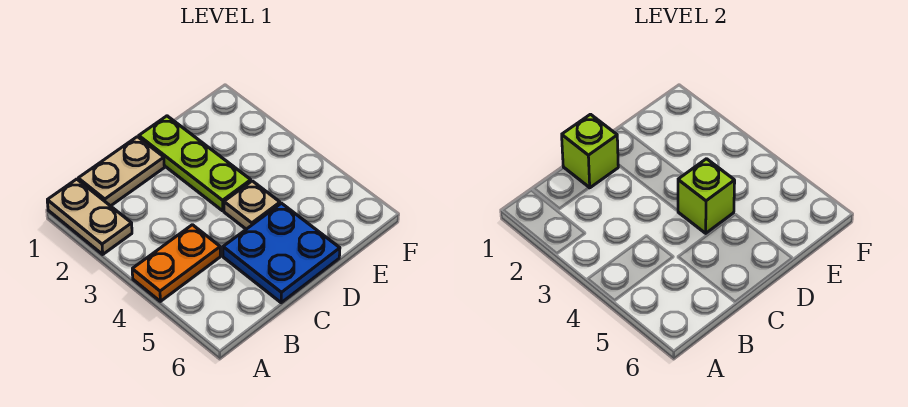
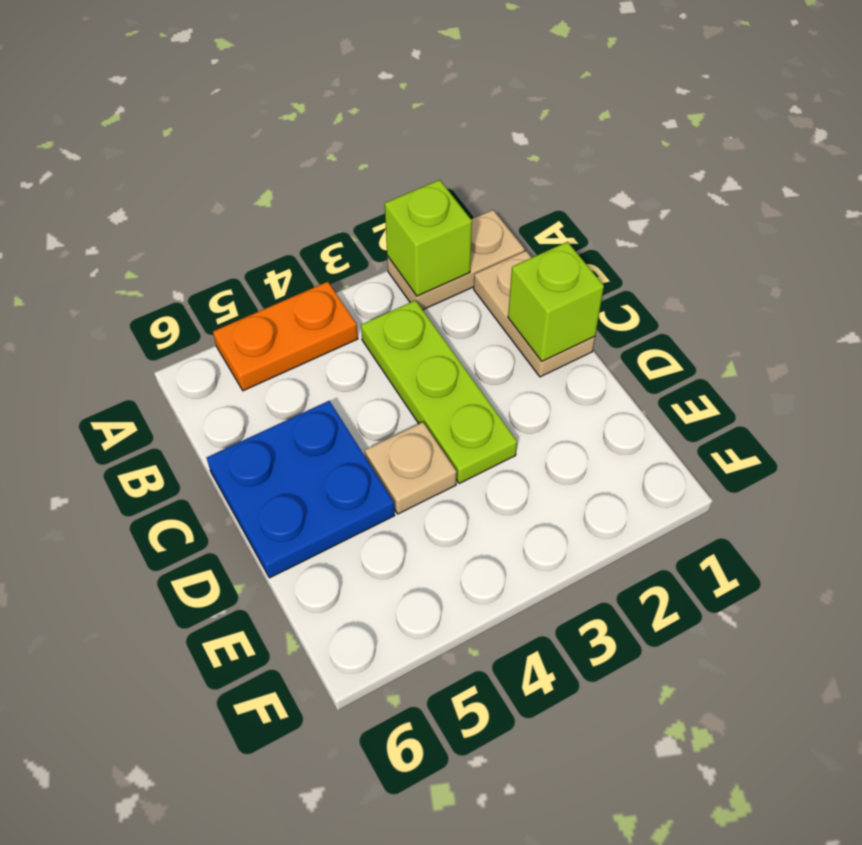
orange plate A4:B4 level 1 -> orange plate A4:A5 level 1
lime plate D1:D3 level 1 -> lime plate B3:D3 level 1
lime brick D4 level 2 -> lime brick A2 level 2

